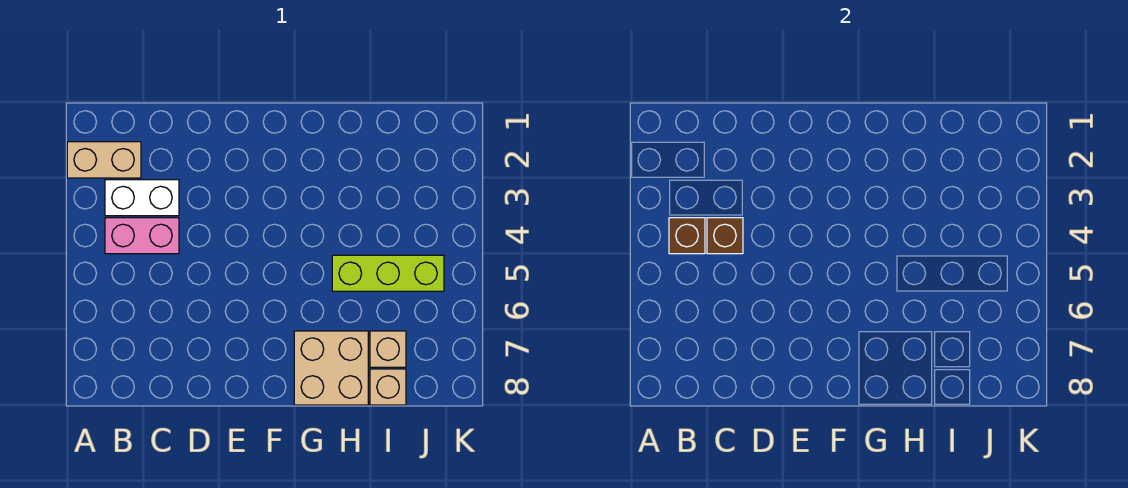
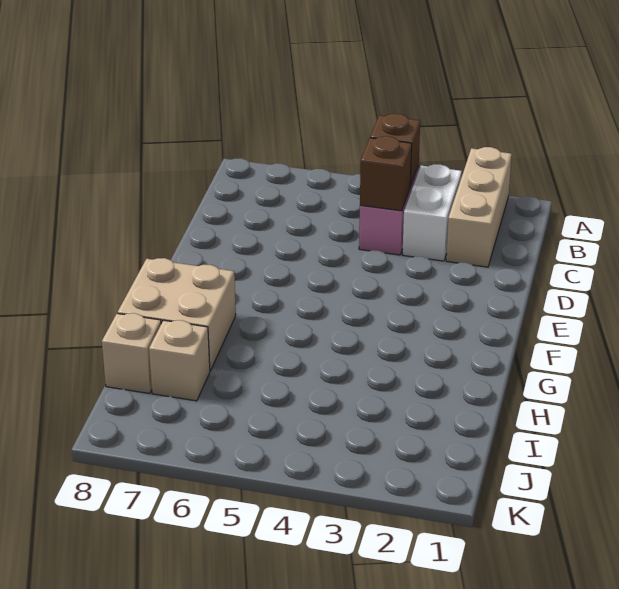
tan brick A2:B2 level 1 -> tan brick A2:C2 level 1
lime brick H5:J5 level 1 -> none

